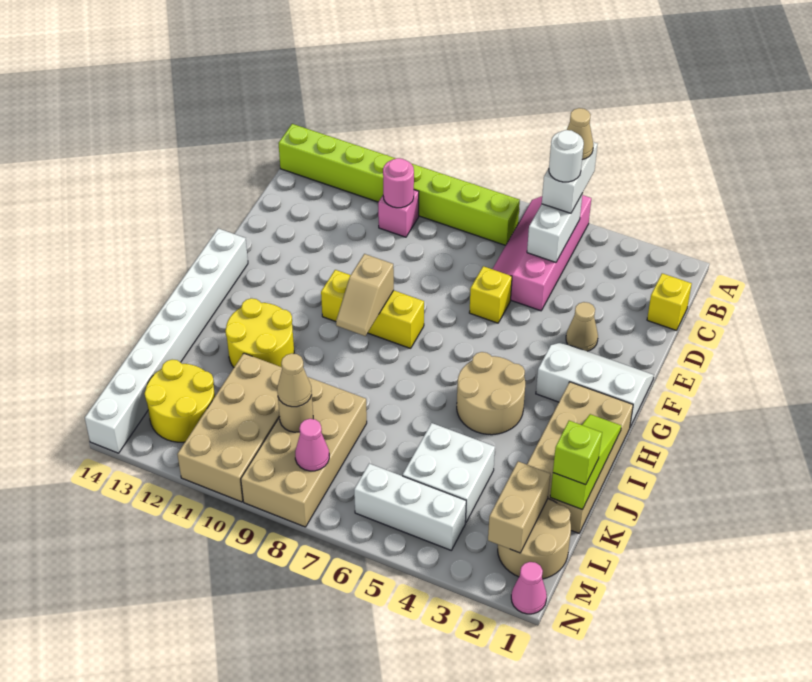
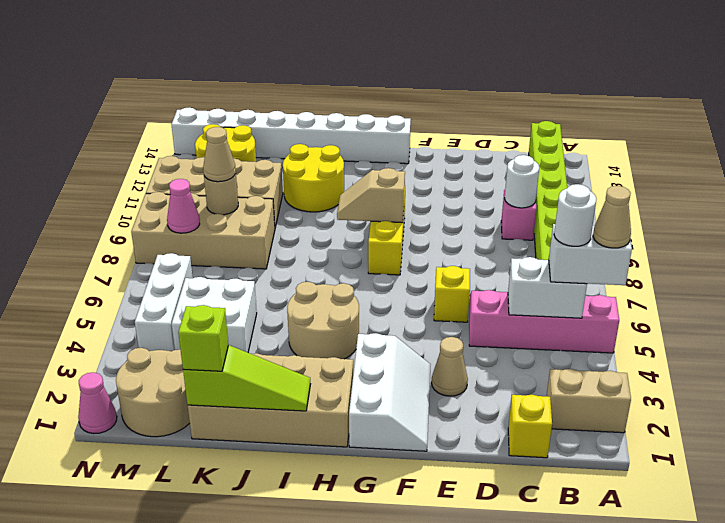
pink round brick C10 level 2 -> white round brick C10 level 2
tan brick L2:M2 level 2 -> tan brick A2:B2 level 1

